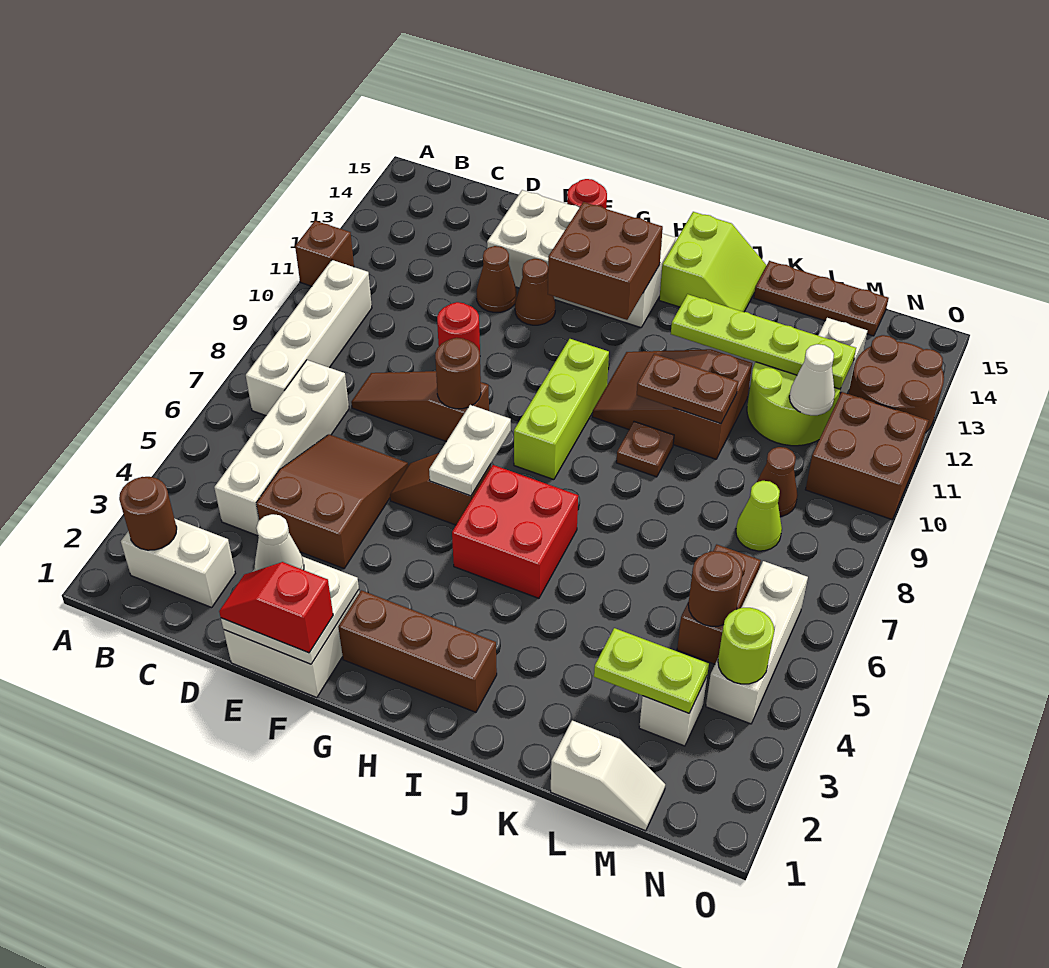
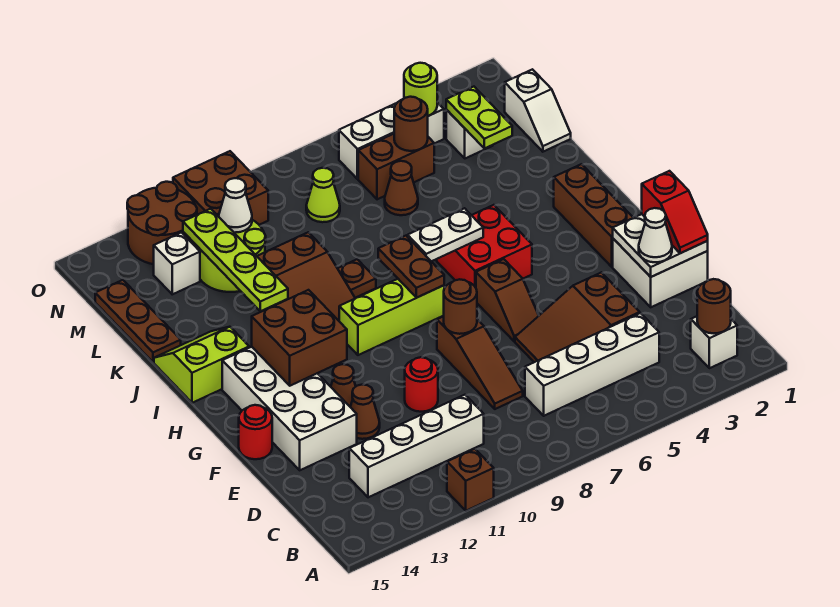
white brick B2:C2 level 1 -> white brick B2 level 1
white brick B7:B10 level 1 -> white brick C10:C13 level 1
white plate G6:G7 level 2 -> white plate I6:I7 level 2
brown plate J10:K10 level 2 -> brown plate H8:I8 level 2
white slope L1:M1 level 1 top L -> white slope L1:M1 level 1 top M
brown cone M9 level 1 -> brown cone L6 level 1

